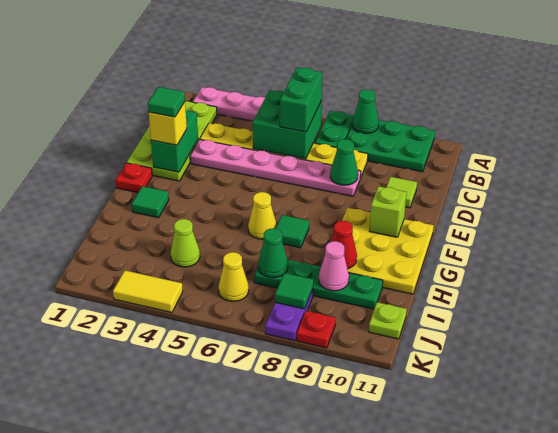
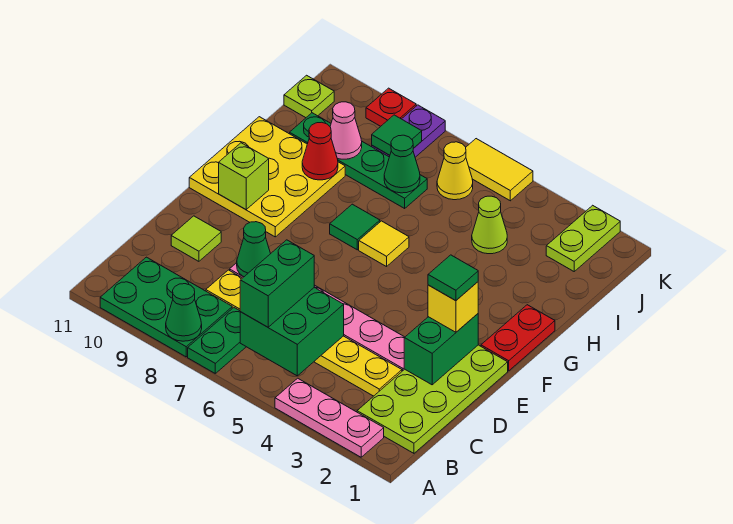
red plate F1 level 1 -> red plate F1:G1 level 1
green tile G2 level 1 -> none
yellow cone G6 level 1 -> yellow tile G6 level 1
none -> lime plate J2:K2 level 1
yellow tile K3:K4 level 1 -> yellow tile K5:K6 level 1

